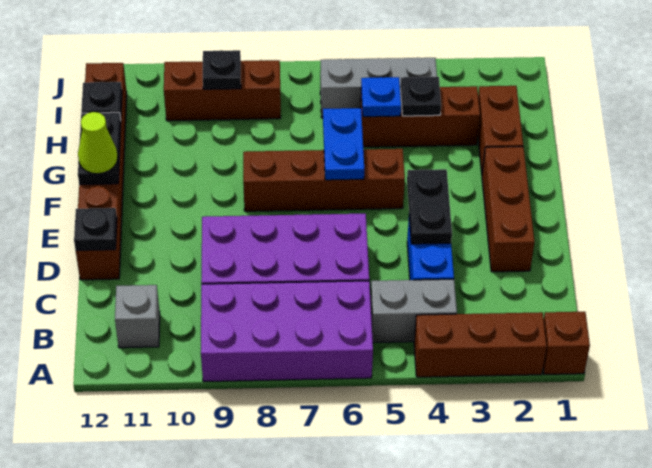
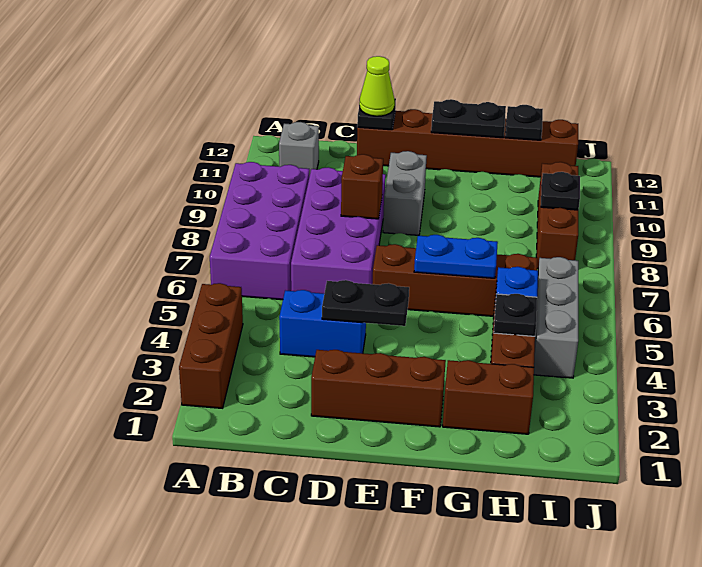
brown brick A1 level 1 -> brown brick D8 level 2
grey brick B4:B5 level 1 -> grey brick E9:E10 level 1
brown brick F5:F8 level 1 -> brown brick E6:H6 level 1
lime cone F12 level 3 -> lime cone D12 level 3

